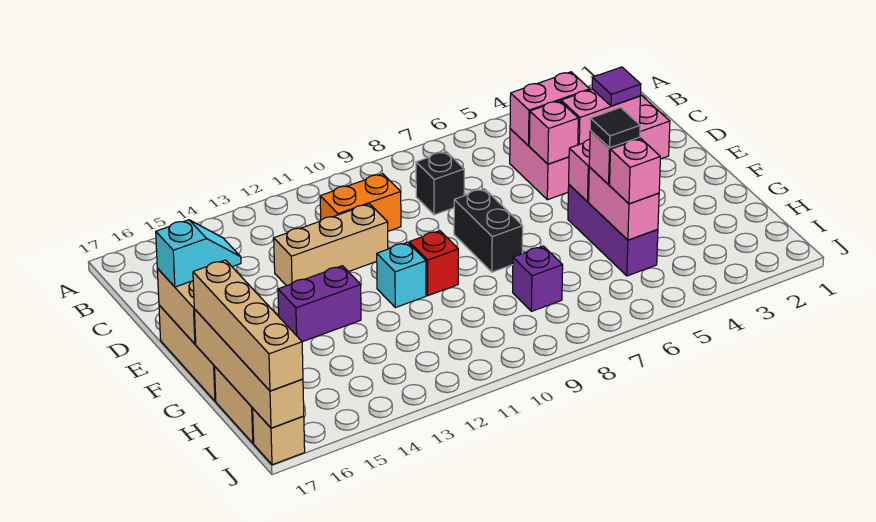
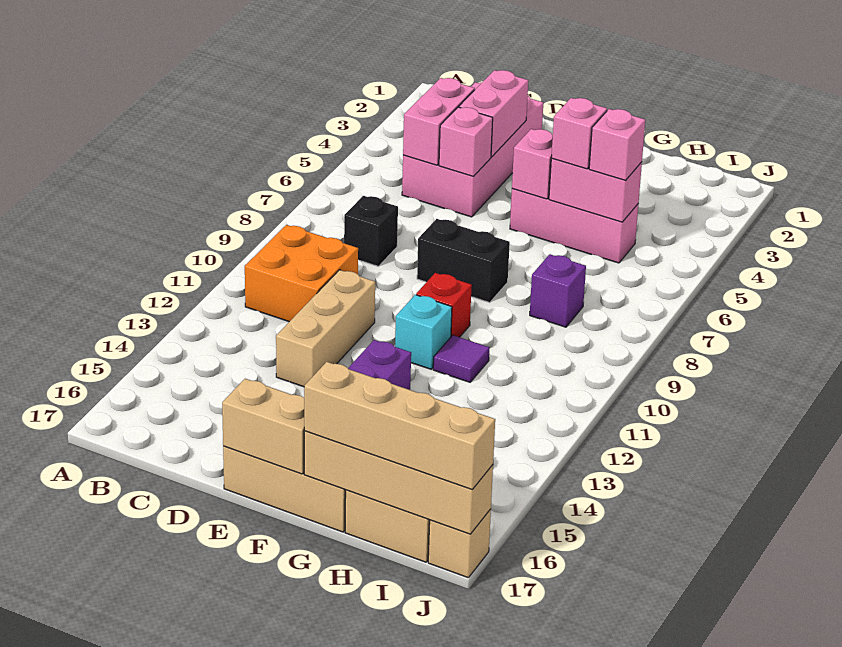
orange brick C10:C11 level 1 -> orange brick B10:C11 level 1
purple tile D3 level 3 -> purple tile G11 level 1
cyan slope E16:E17 level 3 top 17 -> none
purple brick F5:H5 level 1 -> pink brick F5:H5 level 1
black tile G5 level 4 -> none

